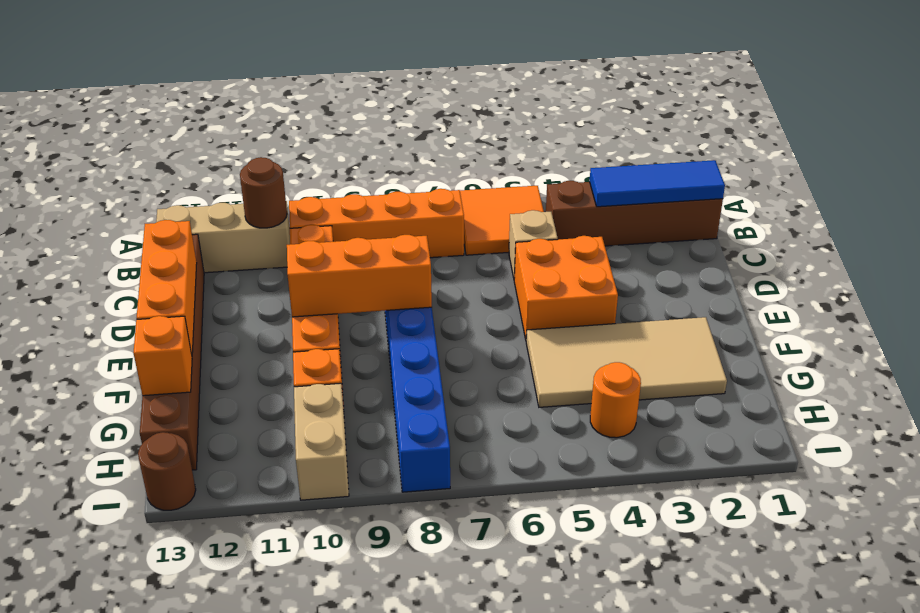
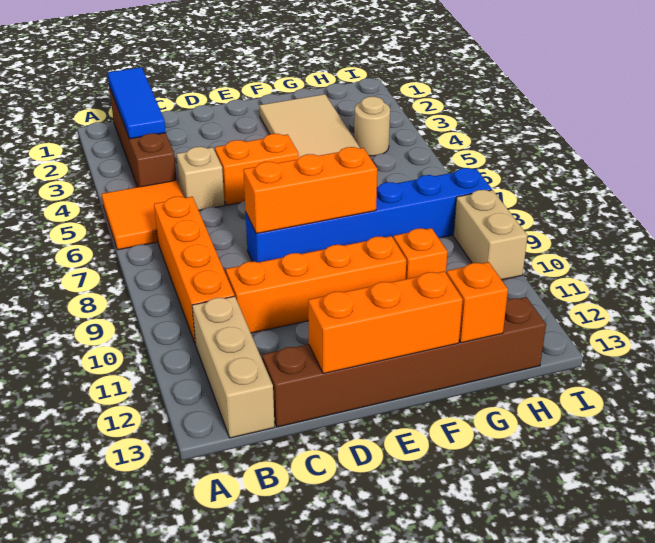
brown round brick B11 level 2 -> none
orange brick D4:E5 level 1 -> orange brick D5:E5 level 1
orange brick E8:E10 level 2 -> orange brick D8:F8 level 2
orange round brick H4 level 1 -> tan round brick H4 level 1
tan brick H10:I10 level 1 -> tan brick I9:I10 level 1
brown round brick I13 level 1 -> none

